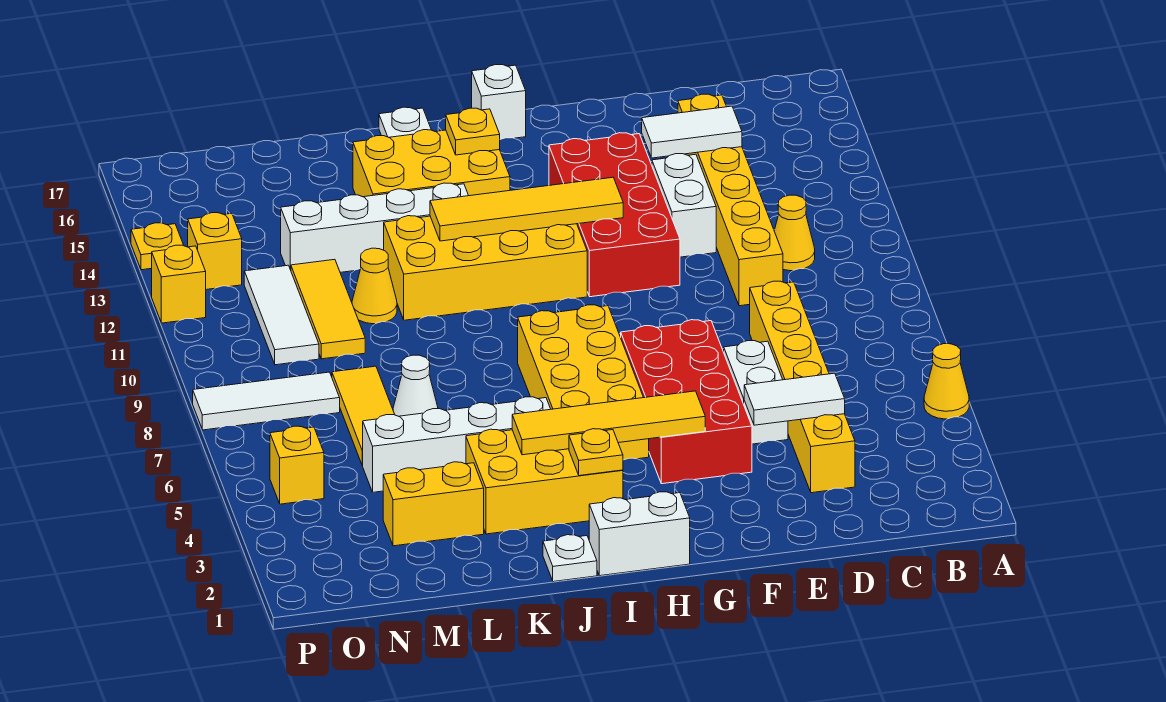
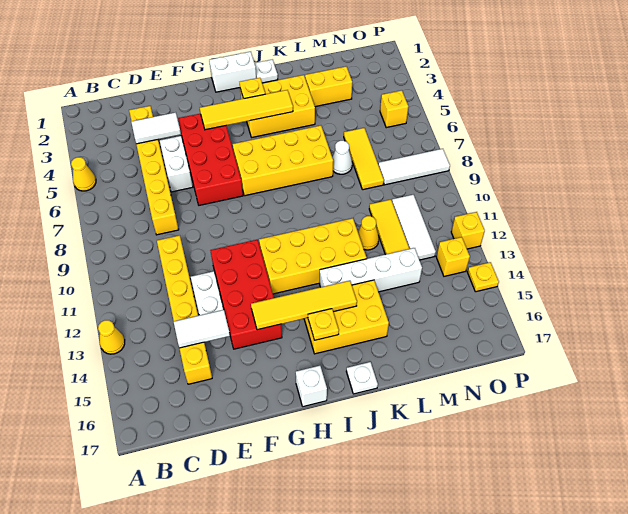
yellow cone C11 level 1 -> yellow cone A13 level 1
yellow tile G12:J12 level 2 -> yellow tile G14:J14 level 2
yellow brick H5:I8 level 1 -> yellow brick H6:K7 level 1
white brick J5:M5 level 1 -> none

